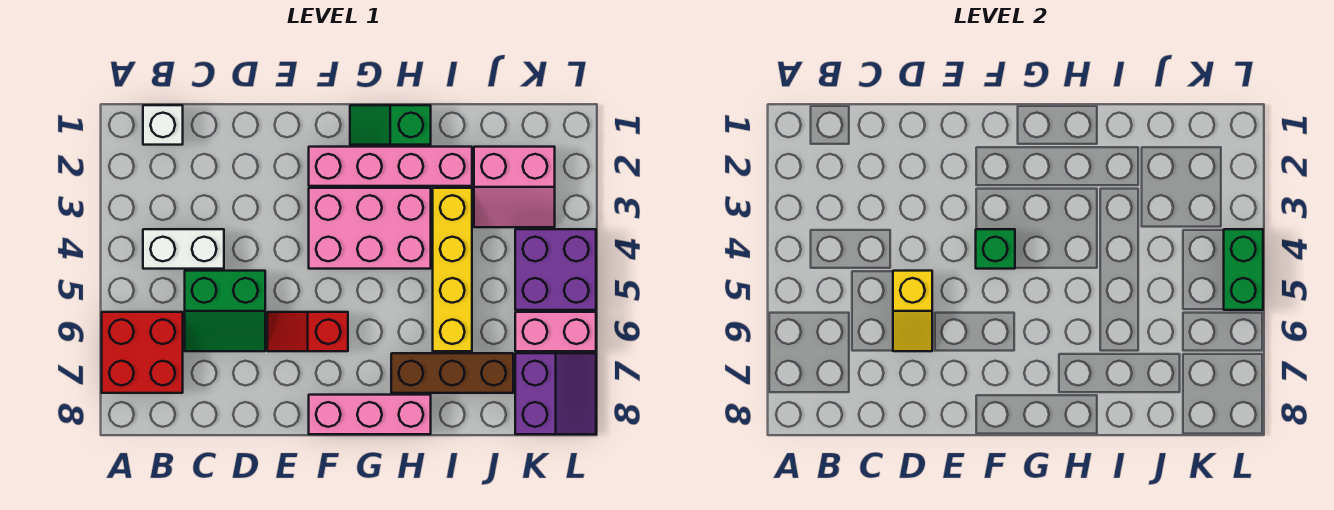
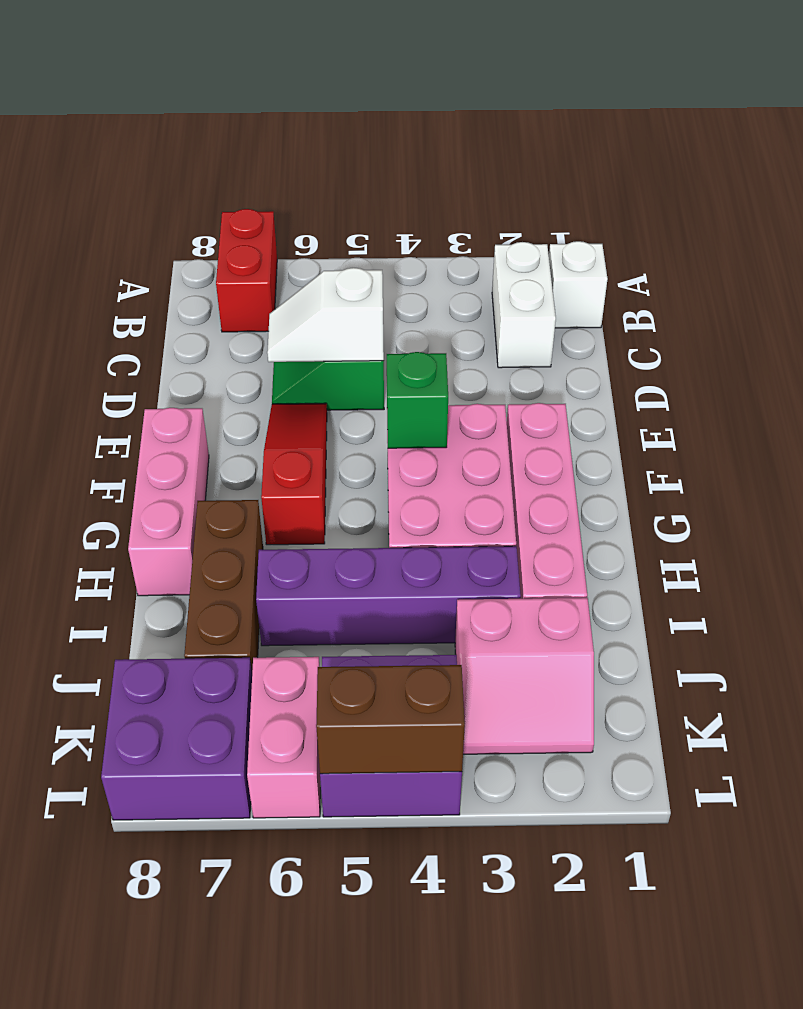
red brick A6:B7 level 1 -> red brick A7:B7 level 1
white brick B4:C4 level 1 -> white brick B2:C2 level 1
yellow slope D5:D6 level 2 top 5 -> white slope D5:D6 level 2 top 5
red slope E6:F6 level 1 top F -> red slope E6:G6 level 1 top G
green slope G1:H1 level 1 top H -> none
yellow brick I3:I6 level 1 -> purple brick I3:I6 level 1
pink slope J2:K3 level 1 top 2 -> pink slope J2:K3 level 1 top J
purple slope K7:L8 level 1 top K -> purple brick K7:L8 level 1
green brick L4:L5 level 2 -> brown brick L4:L5 level 2

